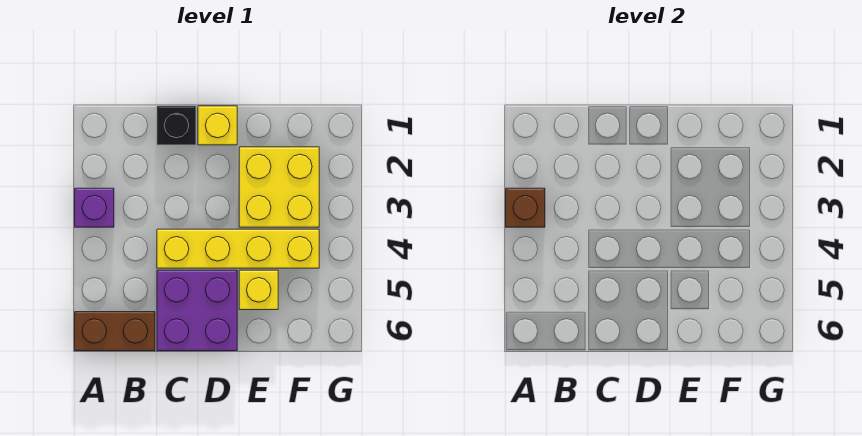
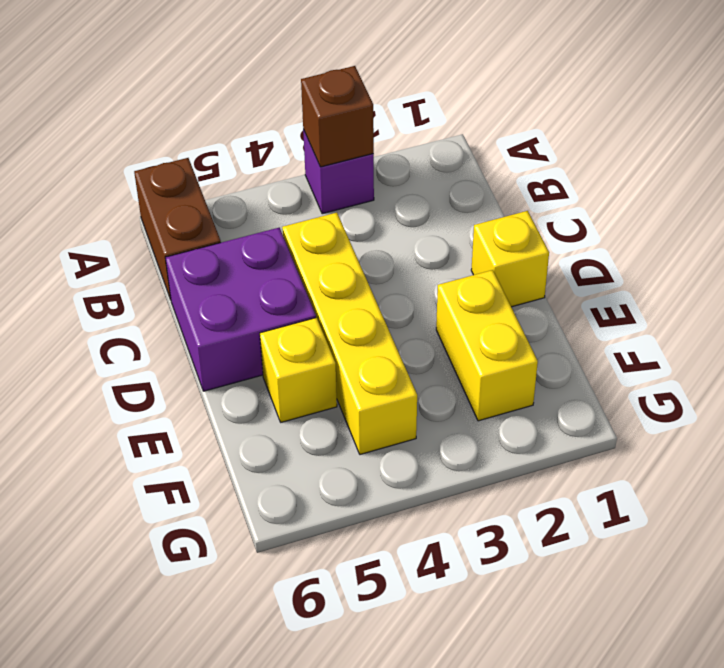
black brick C1 level 1 -> none
yellow brick E2:F3 level 1 -> yellow brick E2:F2 level 1

